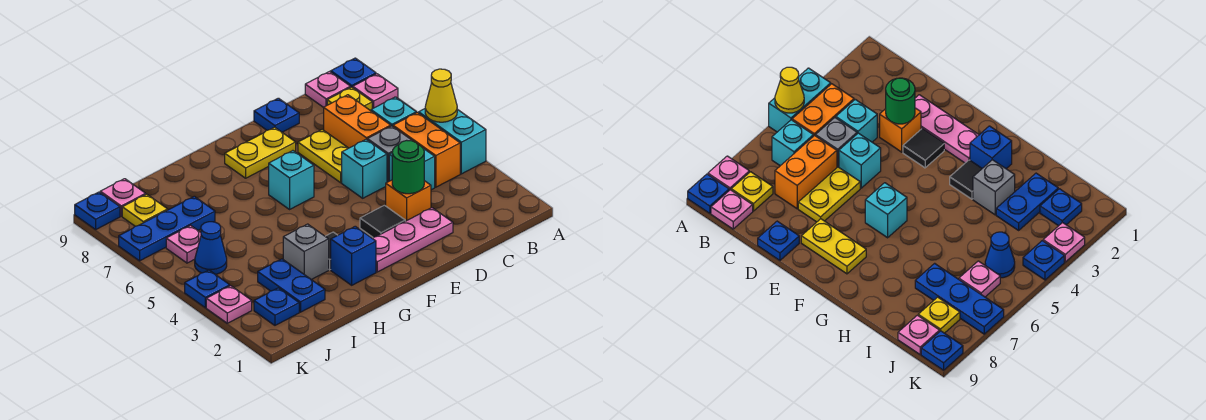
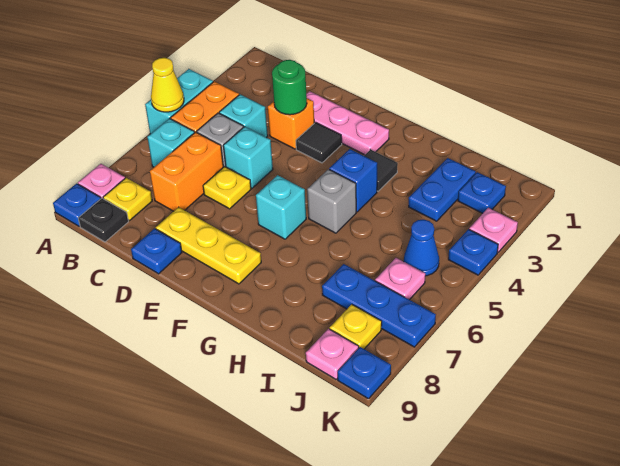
pink plate B9 level 1 -> black plate B9 level 1
yellow plate D6:D7 level 1 -> yellow plate D6 level 1
yellow plate E8:F8 level 1 -> yellow plate D8:F8 level 1
blue brick G2 level 1 -> blue brick G4 level 1
grey brick H3 level 1 -> grey brick G5 level 1

